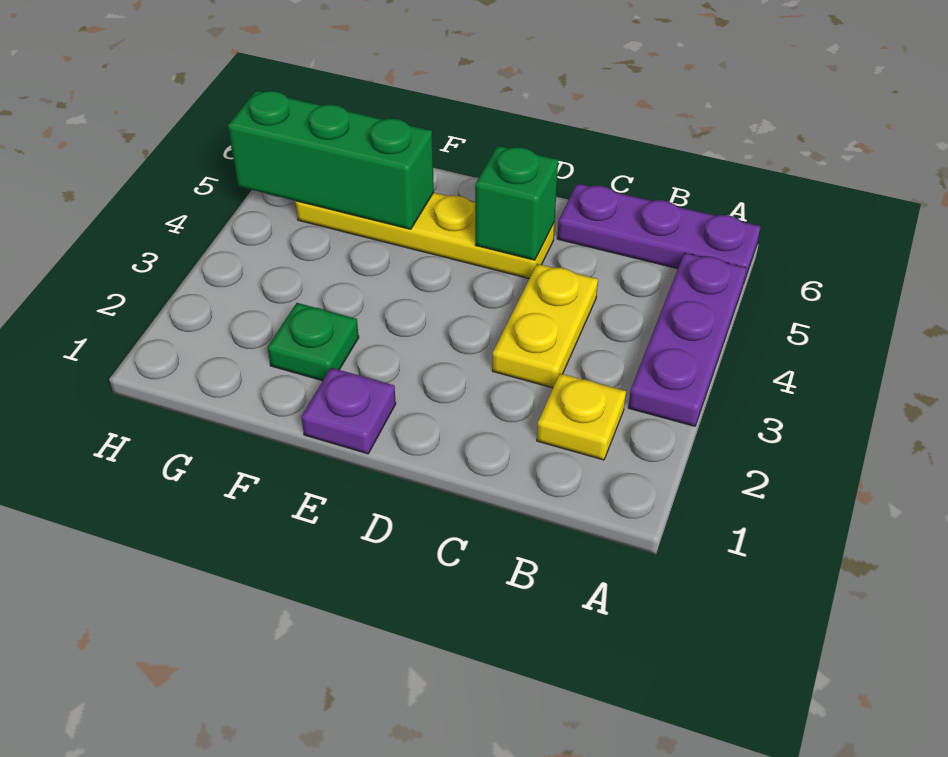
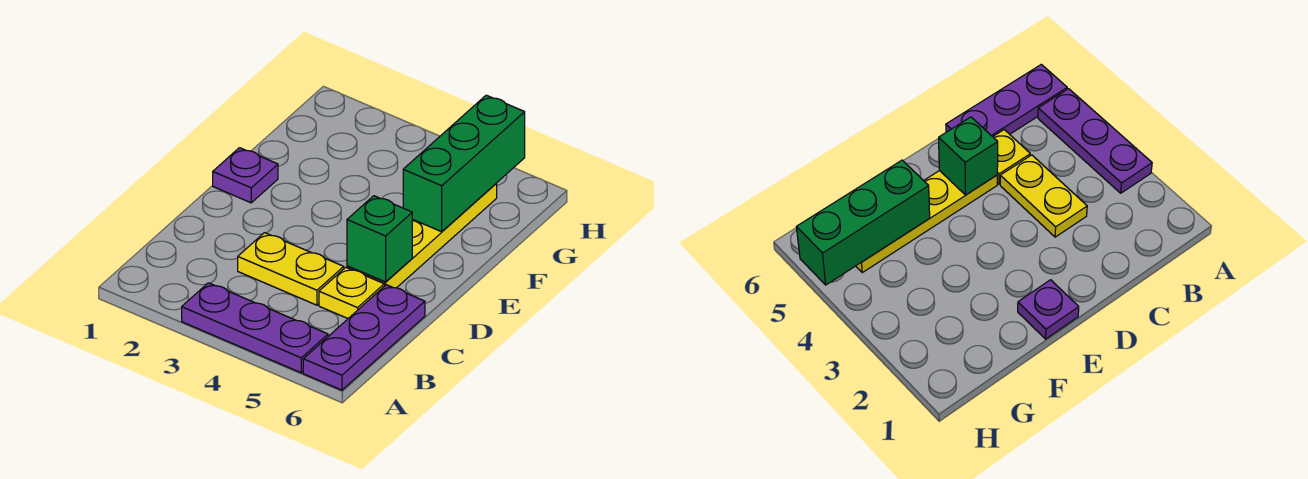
yellow plate B2 level 1 -> yellow plate C5 level 1
green plate F2 level 1 -> none

